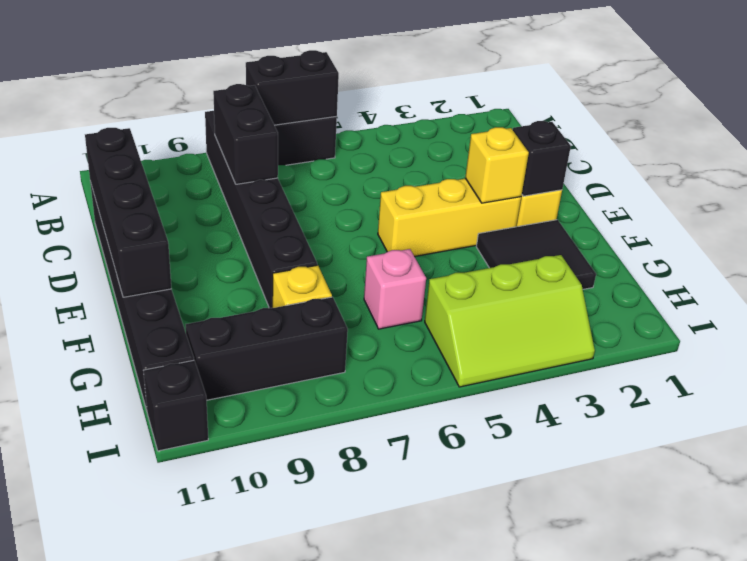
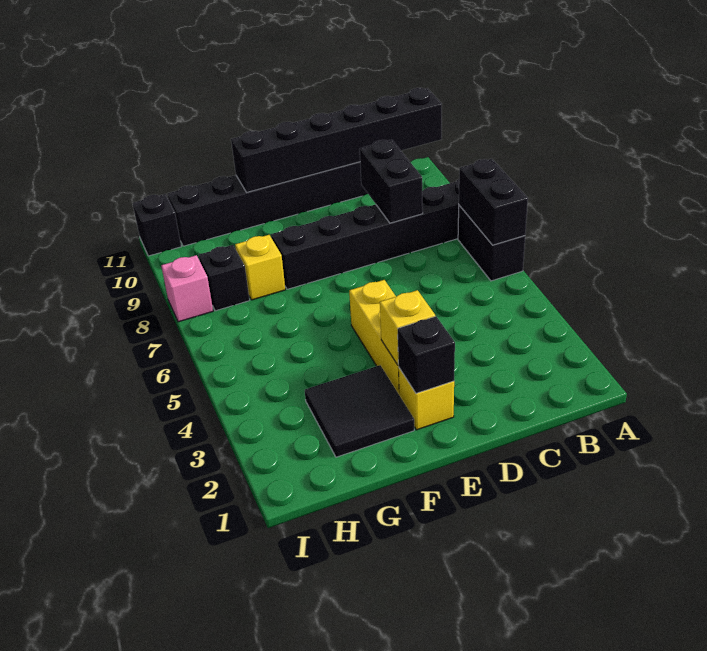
black brick B8:C8 level 2 -> black brick C8:C9 level 2
black brick C11:F11 level 2 -> black brick A11:F11 level 2
pink brick G6 level 1 -> pink brick I8 level 1
lime slope H3:I5 level 1 top H -> none
black brick H8:H10 level 1 -> black brick H8 level 1

